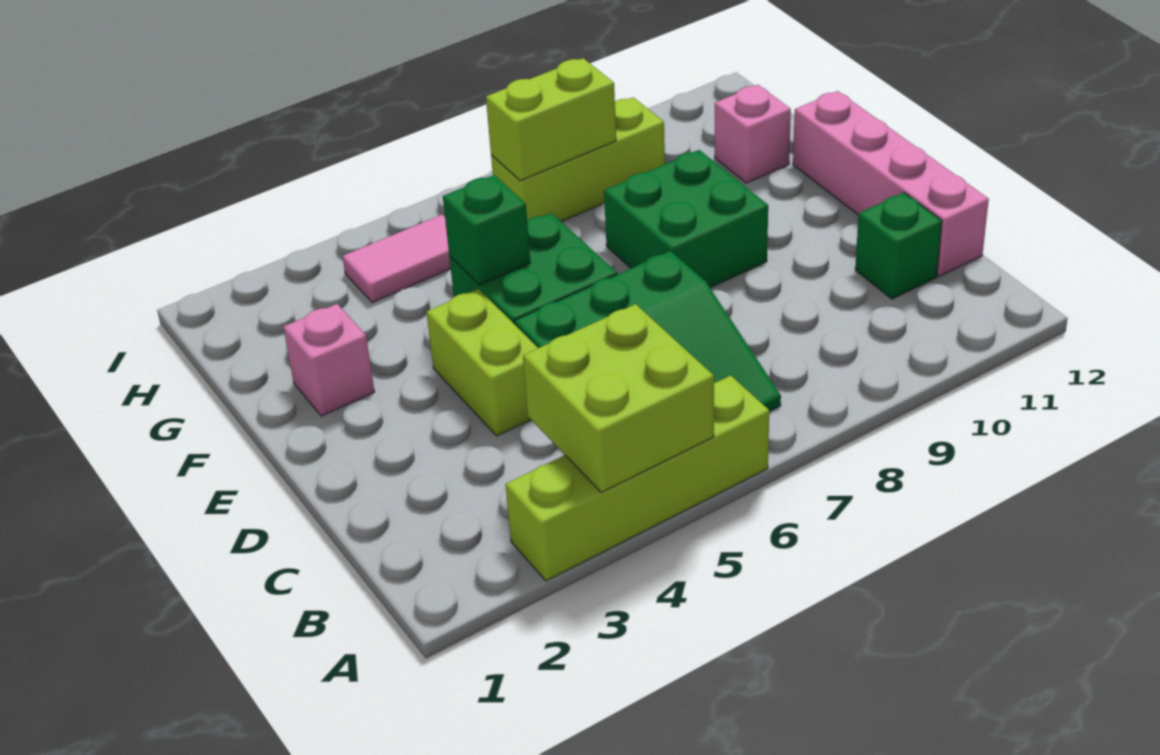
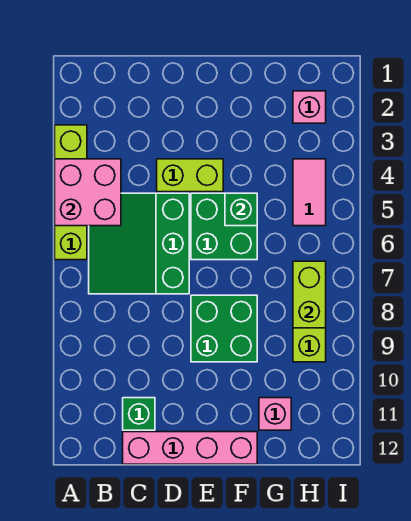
lime brick A4:B5 level 2 -> pink brick A4:B5 level 2
pink brick F2 level 1 -> pink brick H2 level 1

